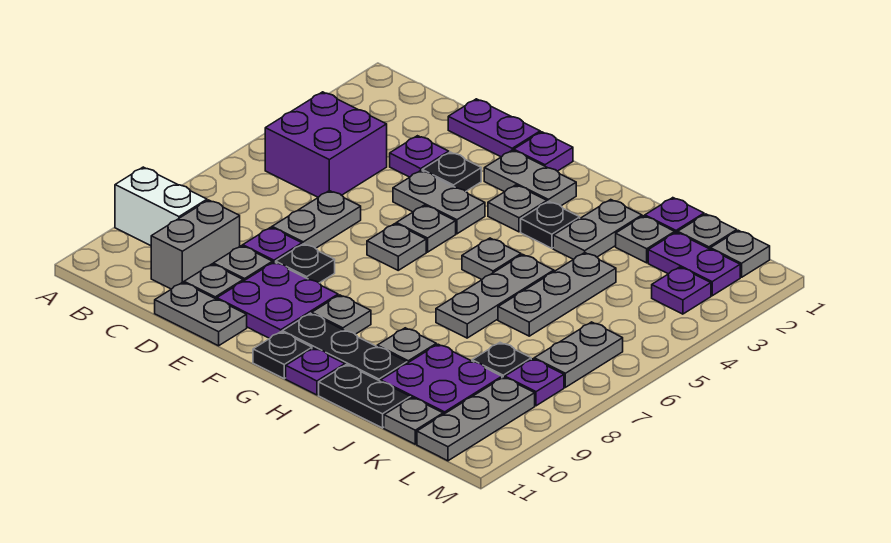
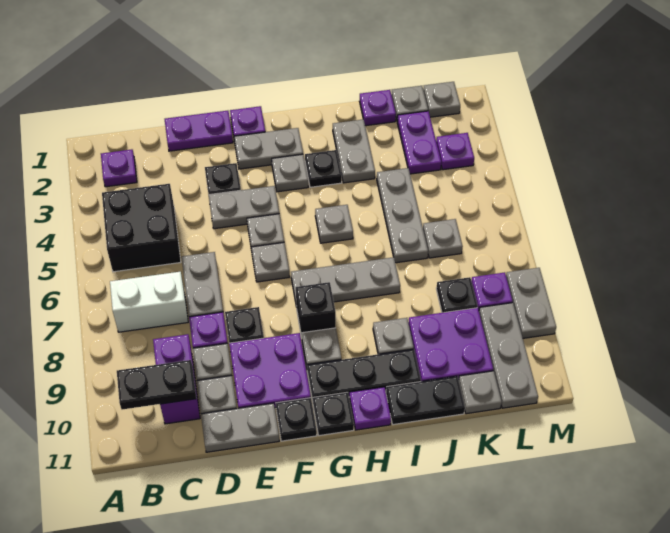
white brick A9:B9 level 1 -> white brick B7:C7 level 1
purple brick B4:C5 level 1 -> black brick B4:C5 level 1
none -> black plate B10:C10 level 2
grey brick C9:C10 level 1 -> purple brick C9:C10 level 1
purple plate D3 level 1 -> purple plate B2 level 1
none -> black plate F11 level 1
none -> black brick G8 level 1
grey plate I5:I7 level 1 -> grey plate G7:I7 level 1
grey plate J2 level 1 -> grey plate K6 level 1
purple plate K2:L2 level 1 -> purple plate K2:K3 level 1
grey plate L6:L7 level 1 -> grey plate M8:M9 level 1

